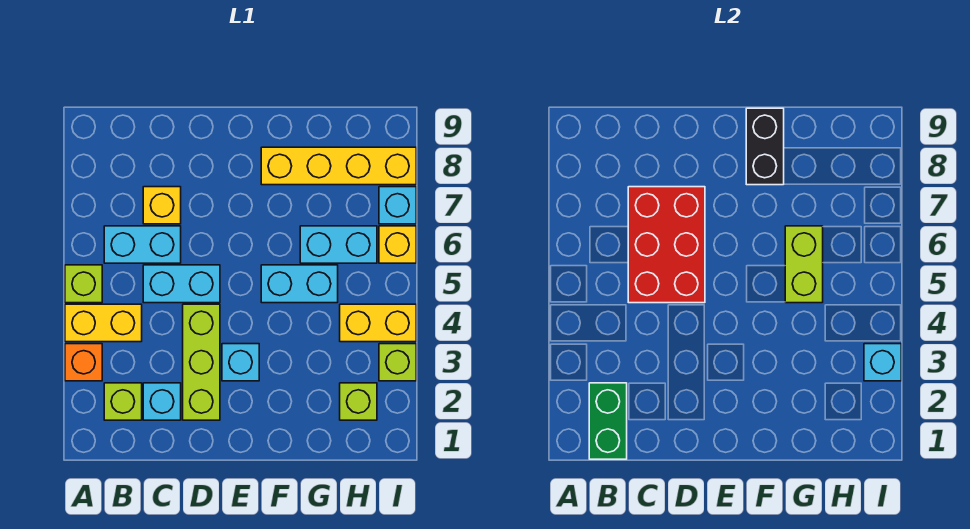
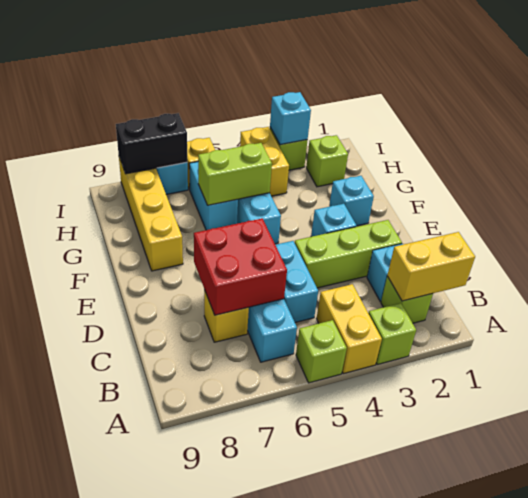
orange brick A3 level 1 -> lime brick A3 level 1
green brick B1:B2 level 2 -> yellow brick B1:B2 level 2
red brick C5:D7 level 2 -> red brick C6:D7 level 2
none -> cyan brick F2 level 1
black brick F8:F9 level 2 -> black brick I7:I8 level 2

